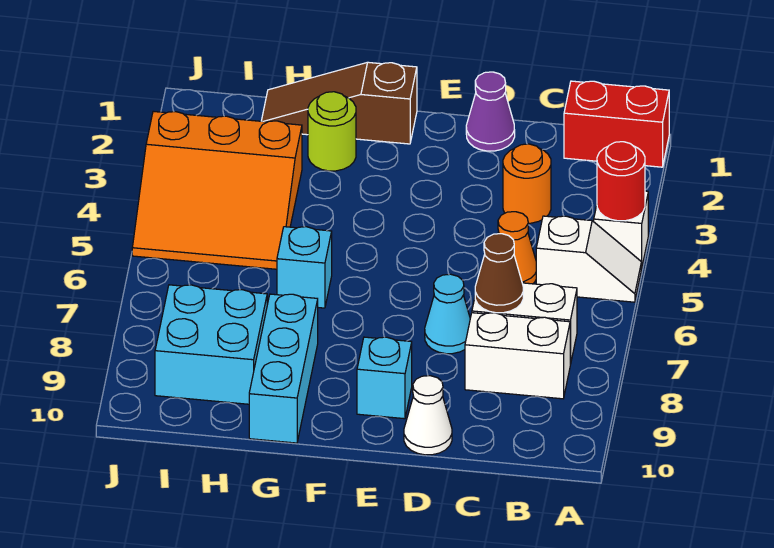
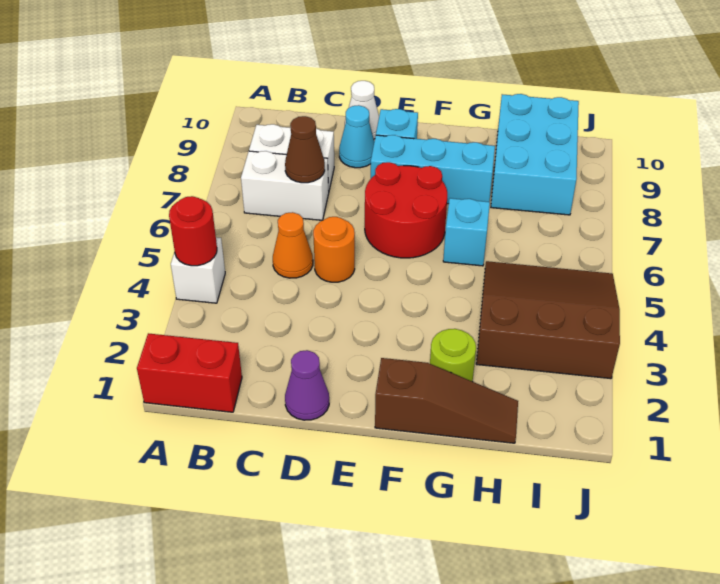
white slope A5:B5 level 1 top B -> none
orange round brick C3 level 1 -> orange round brick D5 level 1
cyan cone D7 level 1 -> cyan cone D9 level 1
none -> red round brick E6:F7 level 1
cyan brick G8:G10 level 1 -> cyan brick E8:G8 level 1
orange slope H3:J5 level 1 top 3 -> brown slope H3:J5 level 1 top 3
cyan brick H8:I9 level 1 -> cyan brick H8:I10 level 1

